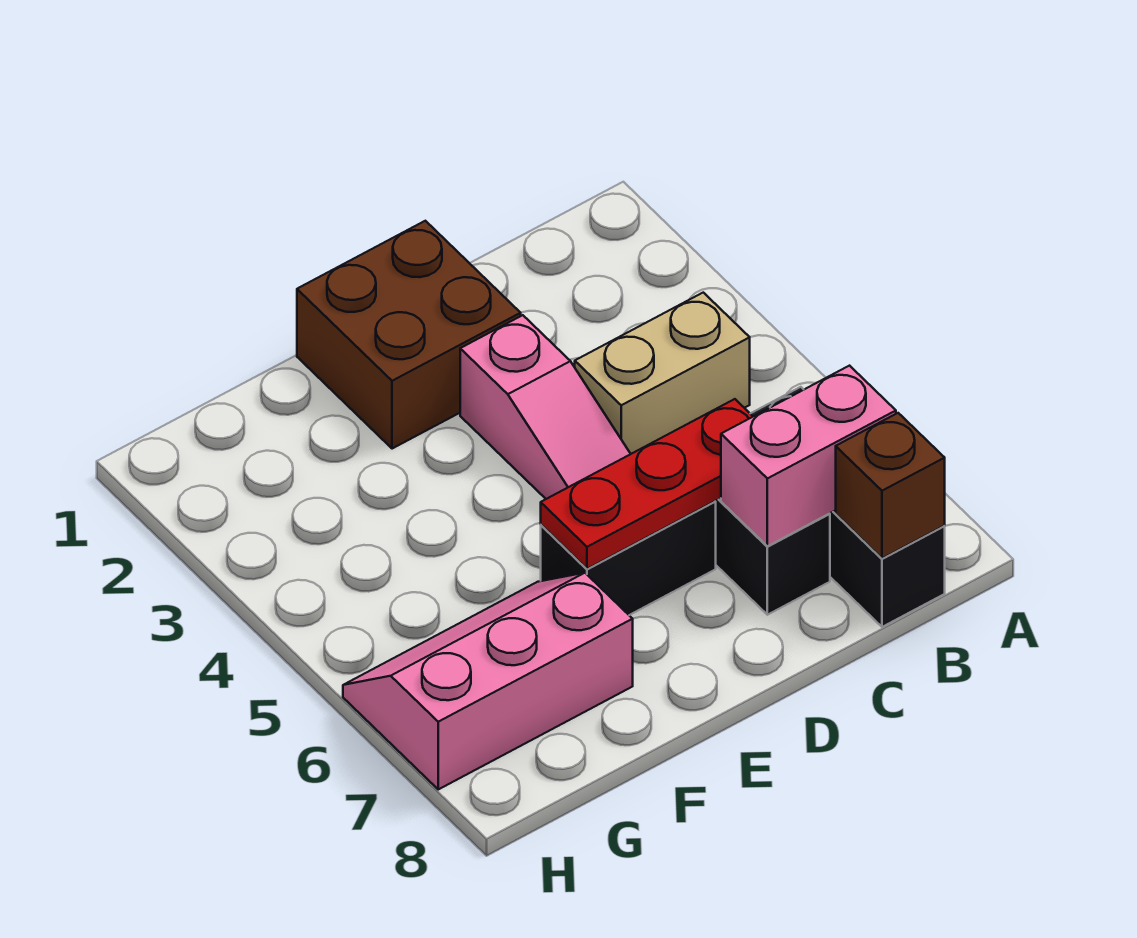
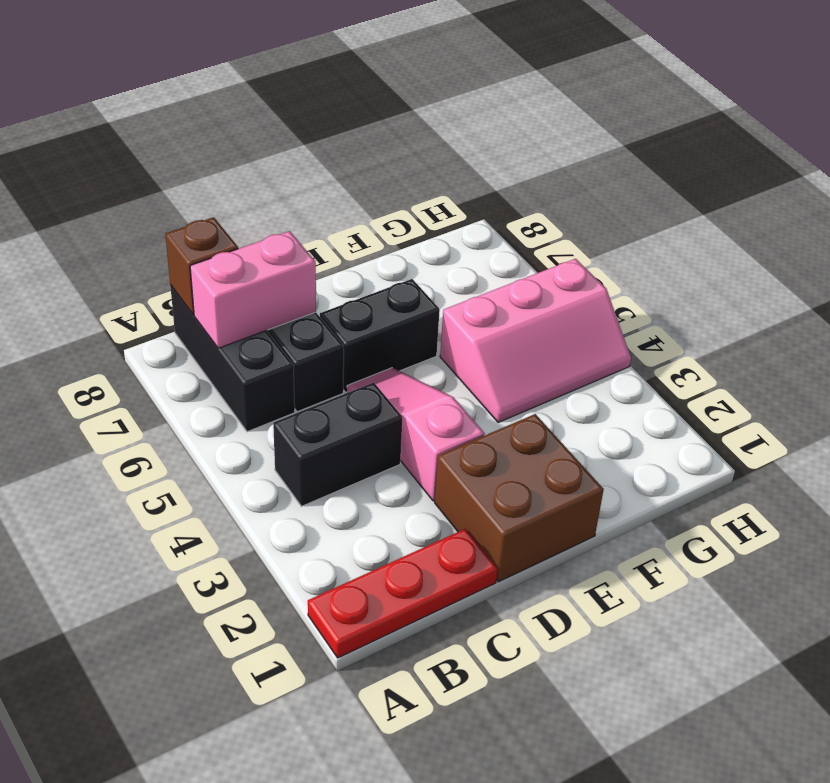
tan brick B4:C4 level 1 -> black brick B4:C4 level 1
red plate C6:E6 level 2 -> red plate A1:C1 level 1
pink slope F6:H7 level 1 top 7 -> pink slope F4:H5 level 1 top 5

